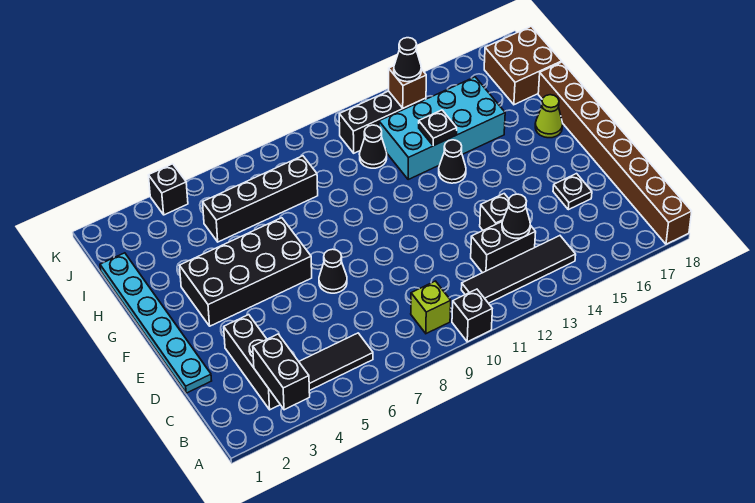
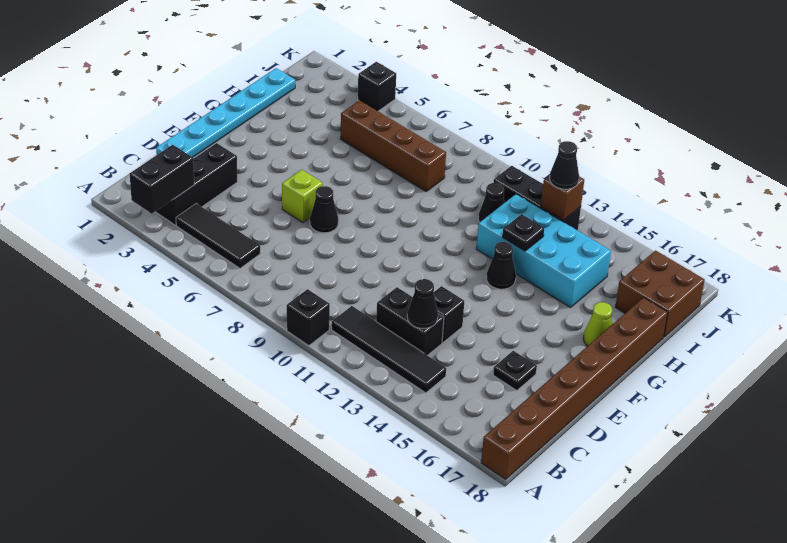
lime brick B9 level 1 -> lime brick E6 level 1
black brick F3:G6 level 1 -> none
black brick I5:I8 level 1 -> brown brick I5:I8 level 1

